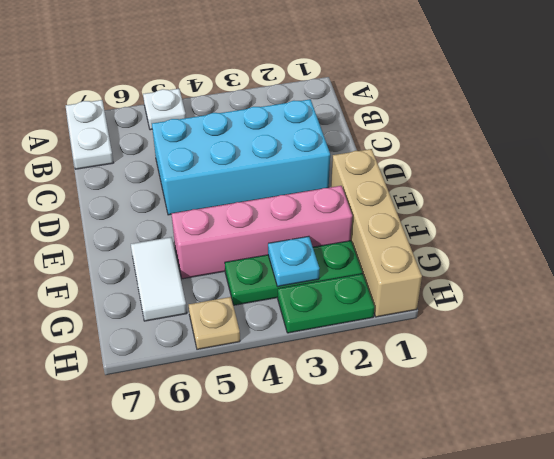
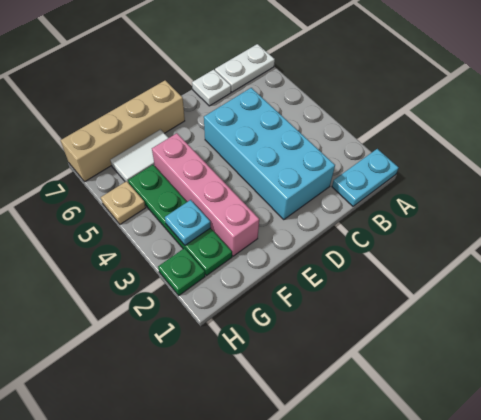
none -> cyan plate A1:B1 level 1
white plate A5 level 1 -> white plate C7 level 1
tan brick E1:H1 level 1 -> tan brick E7:H7 level 1
green plate G2:G4 level 1 -> green plate G2:G5 level 1
green plate H2:H3 level 1 -> green plate H2 level 1

